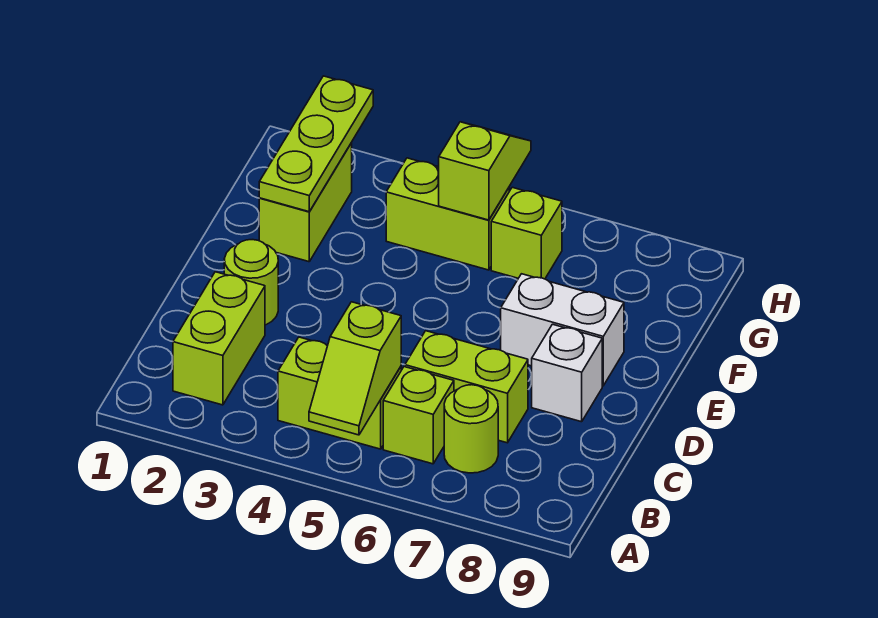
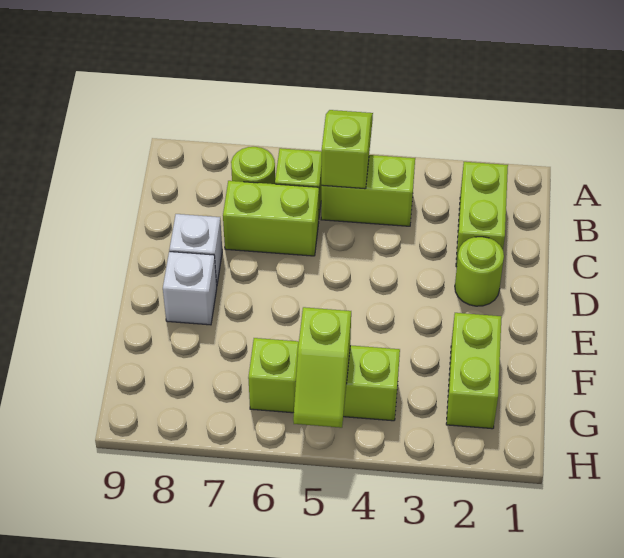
white brick E7:E8 level 1 -> white brick E8 level 1
lime plate F2:H2 level 2 -> none

